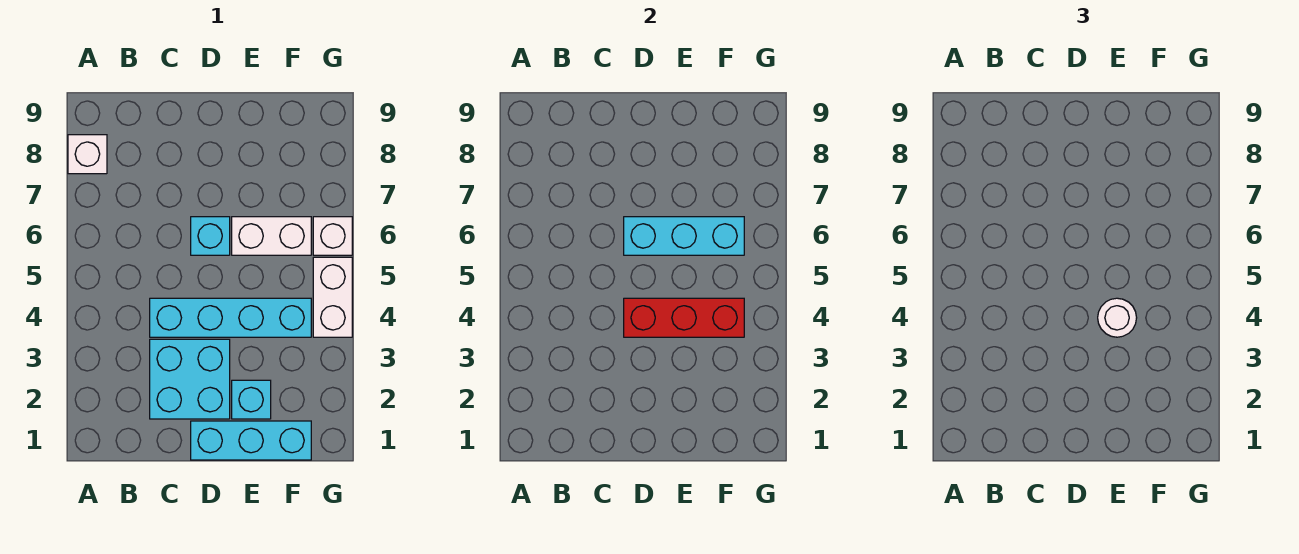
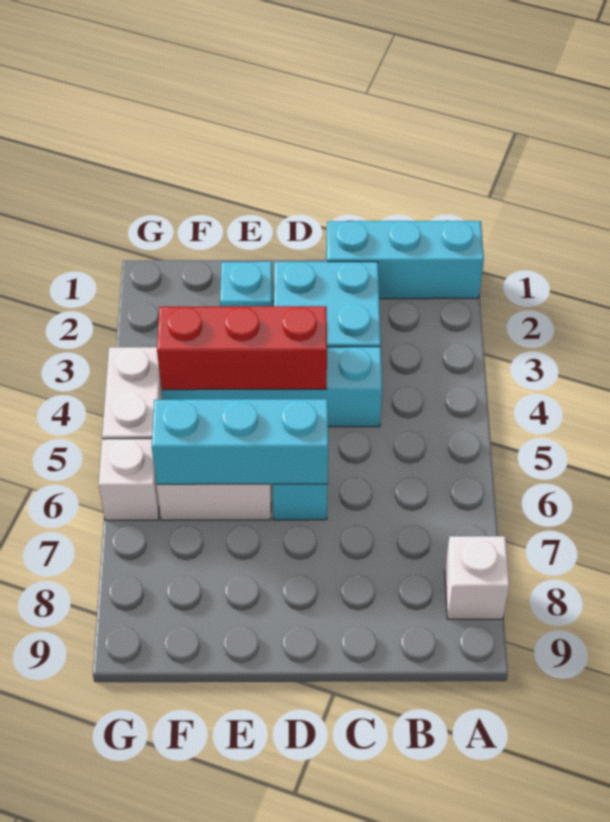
cyan brick D1:F1 level 1 -> cyan brick A1:C1 level 1
white round brick E4 level 3 -> none

